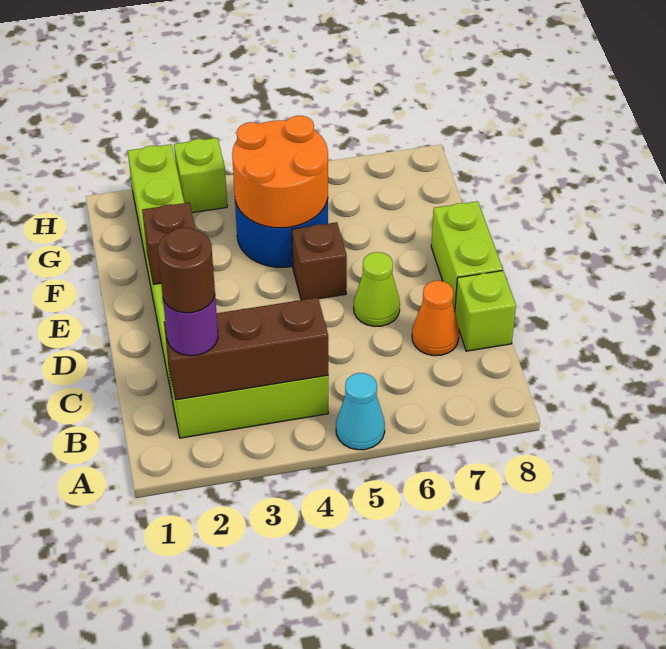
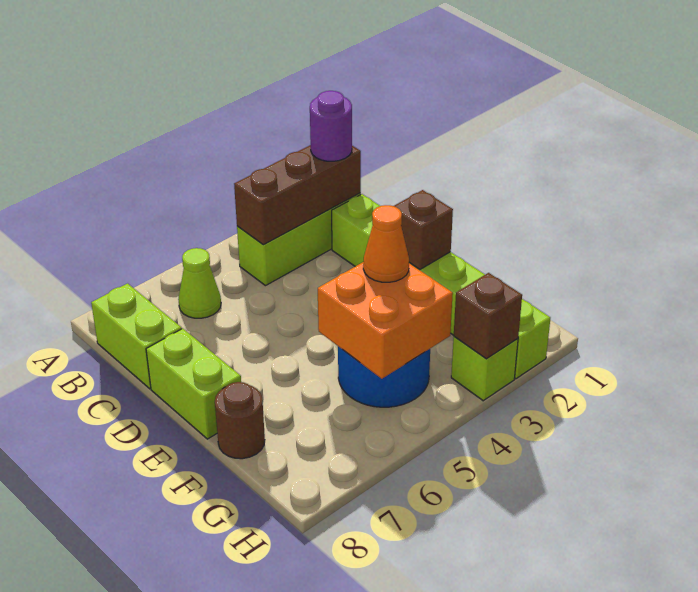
cyan cone A5 level 1 -> none
brown round brick B2 level 4 -> brown round brick F8 level 1
orange cone C7 level 1 -> orange cone F4 level 3
lime brick C8 level 1 -> lime brick B8:C8 level 1
lime cone D6 level 1 -> lime cone B6 level 1
brown brick E5 level 1 -> brown brick H3 level 2
orange round brick F4:G5 level 2 -> orange brick F4:G5 level 2

